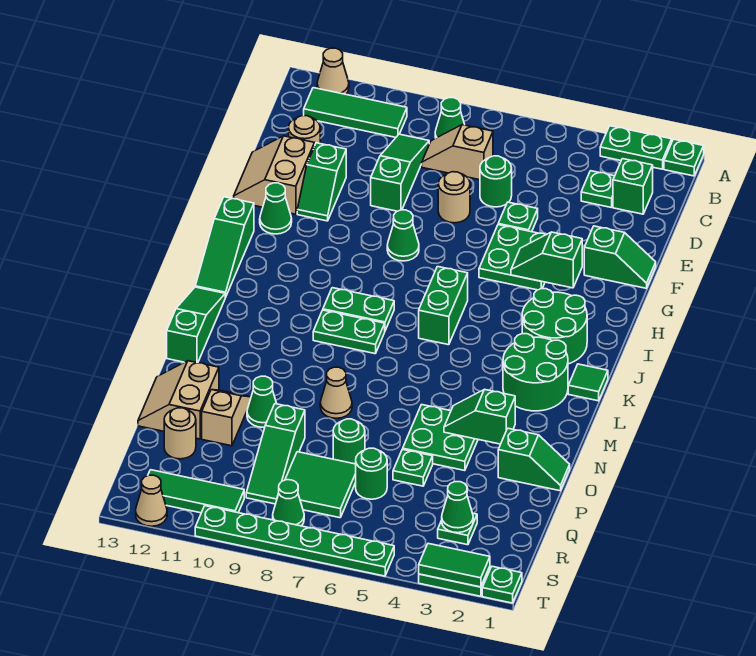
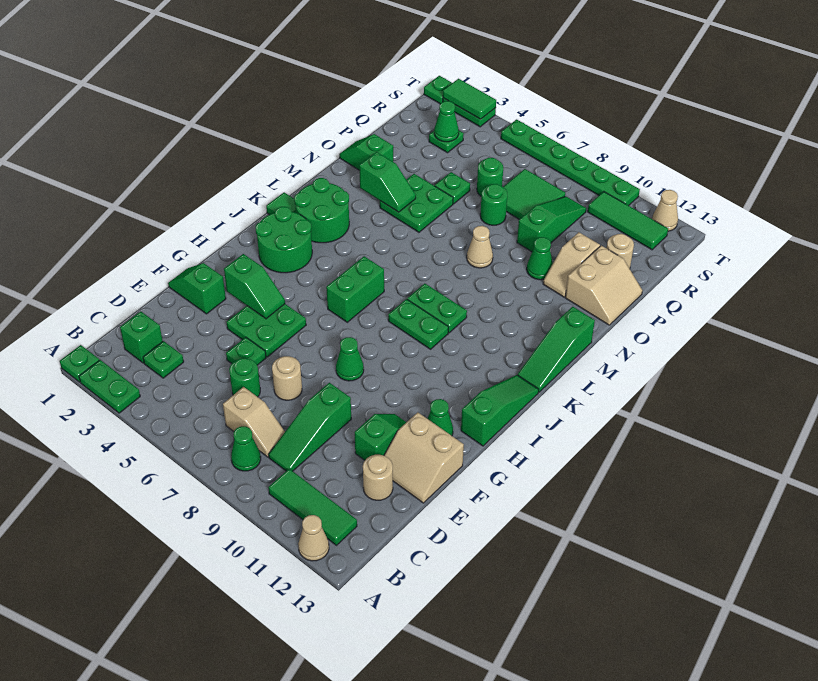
tan slope E12:F13 level 1 top 12 -> tan slope E12:F13 level 1 top F
green cone S8 level 1 -> none

